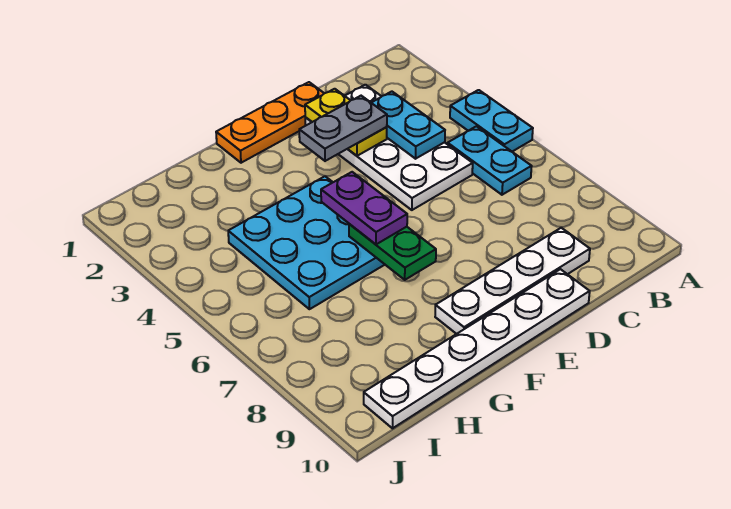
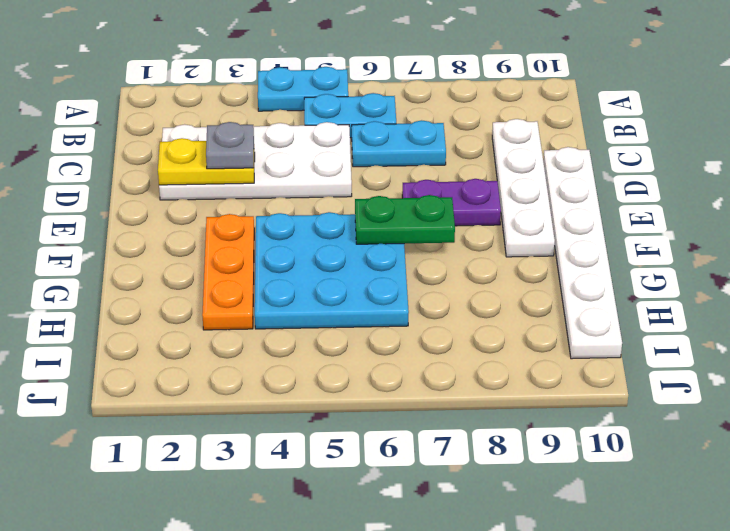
cyan plate C3:C4 level 2 -> cyan plate C6:C7 level 1
orange plate D1:F1 level 1 -> orange plate F3:H3 level 1
grey plate D3:E3 level 3 -> grey plate D3 level 3
purple plate F5:F6 level 3 -> purple plate E7:E8 level 1

